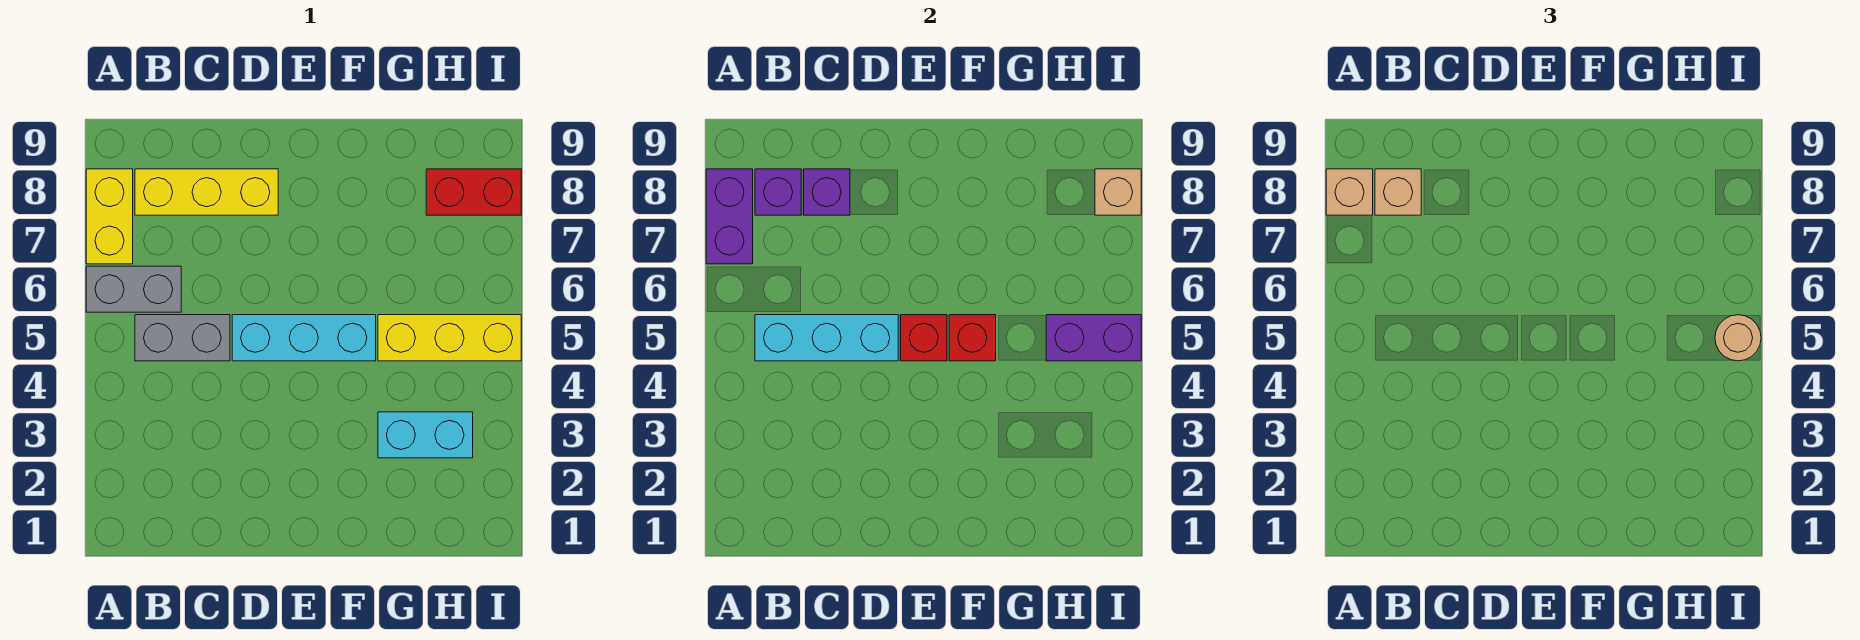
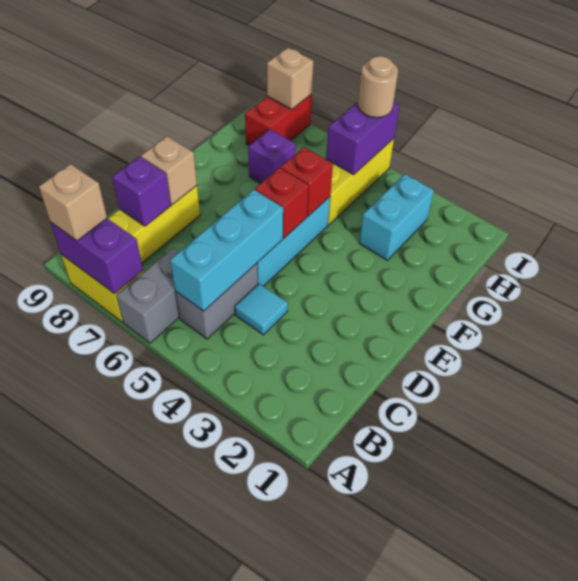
purple brick B8 level 2 -> purple brick G7 level 1
tan brick B8 level 3 -> tan brick D8 level 2
none -> cyan tile C4 level 1

